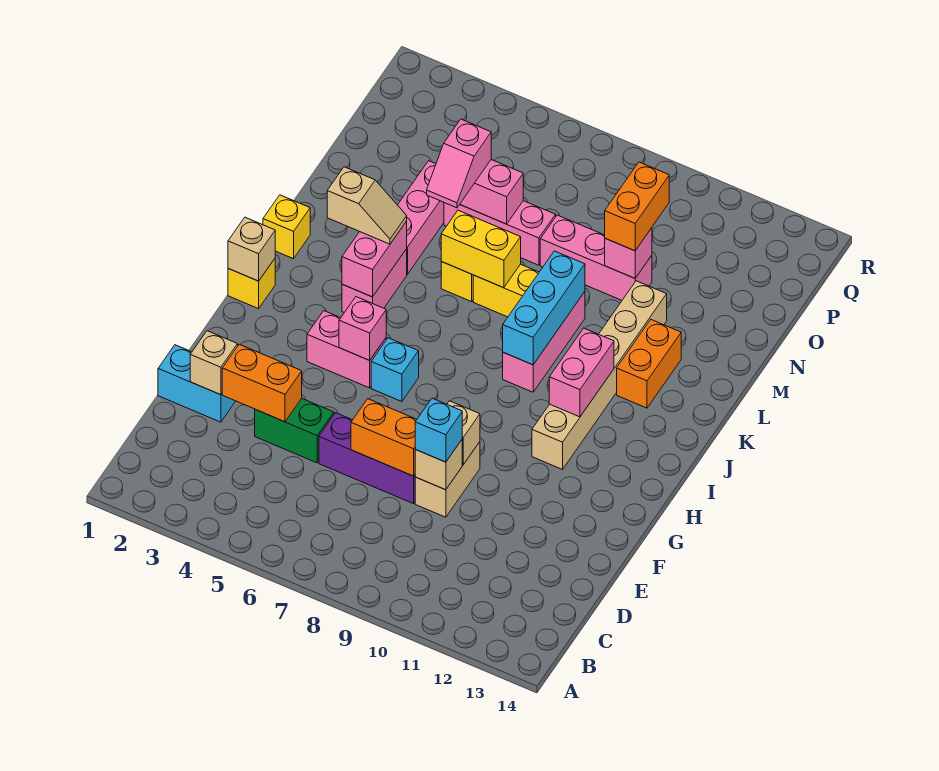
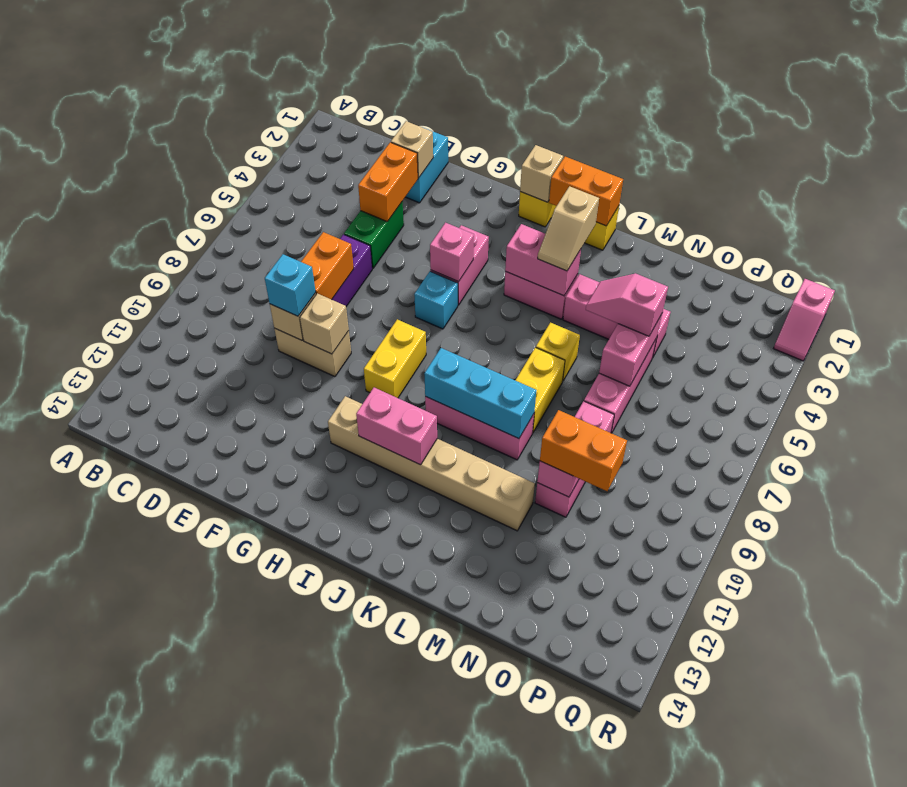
orange brick K12:L12 level 1 -> orange brick J1:K1 level 2
yellow brick L6:L7 level 2 -> yellow brick H8:H9 level 1
none -> pink slope R1:R2 level 1 top 1

